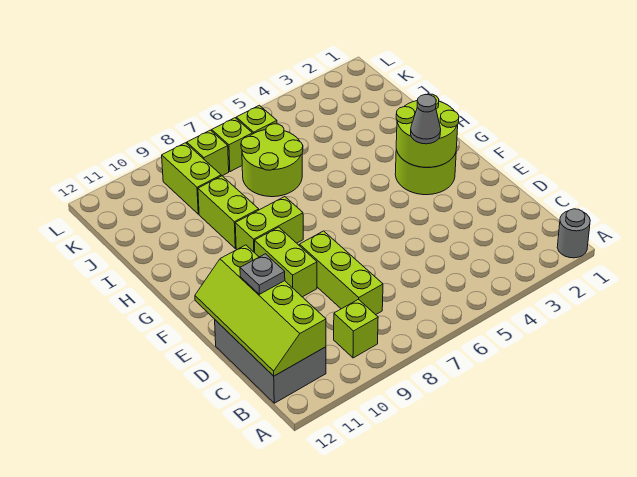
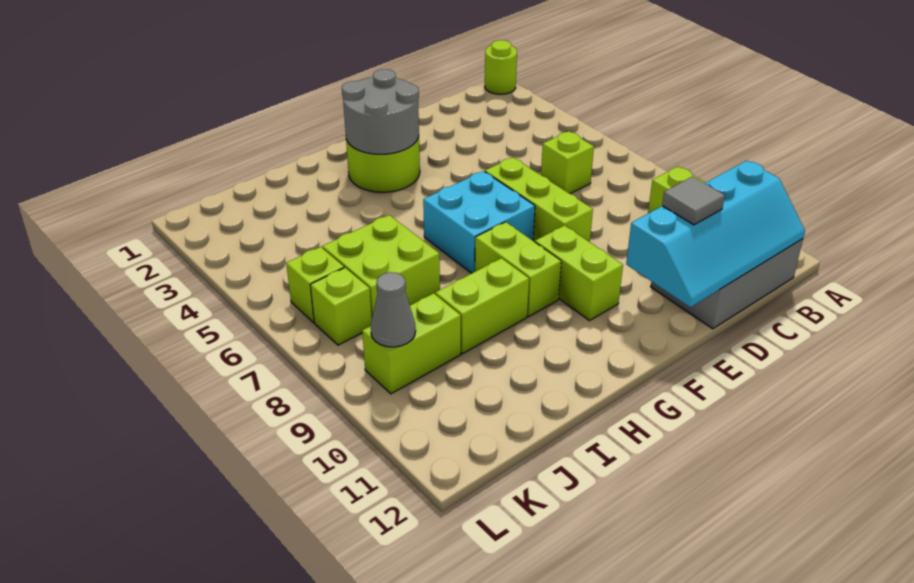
grey round brick A1 level 1 -> lime round brick A1 level 1
lime slope B11:E12 level 2 top 11 -> cyan slope B11:E12 level 2 top 11
lime brick C8:E8 level 1 -> lime brick E6:E8 level 1
grey plate D11 level 3 -> grey tile D11 level 3
lime brick E9:F9 level 1 -> lime brick F9:F10 level 1
lime round brick F2:G3 level 2 -> grey round brick F2:G3 level 2
grey cone F3 level 3 -> grey cone K9 level 2
none -> cyan brick F6:G7 level 1
lime round brick I6:J7 level 1 -> lime brick I6:J7 level 1
lime brick K8 level 1 -> lime brick C6 level 1

